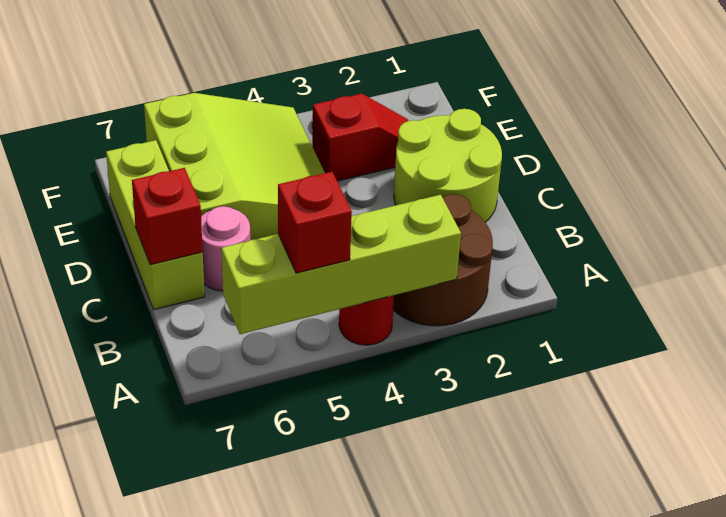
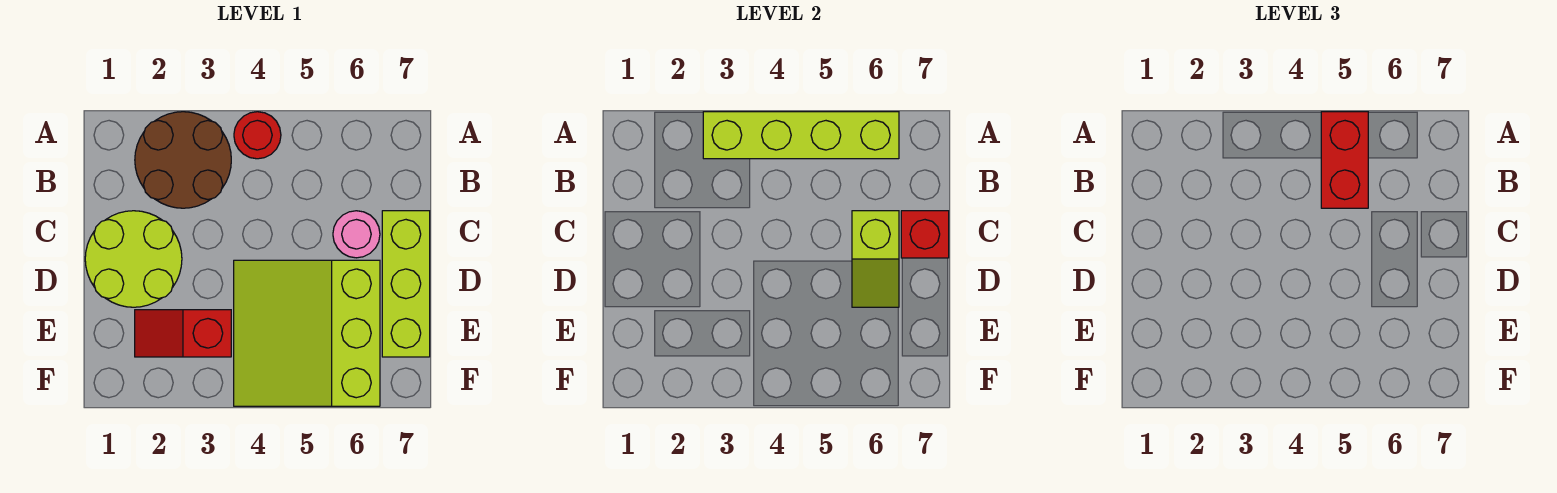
red brick A5 level 3 -> red brick A5:B5 level 3
none -> lime slope C6:D6 level 2 top C

